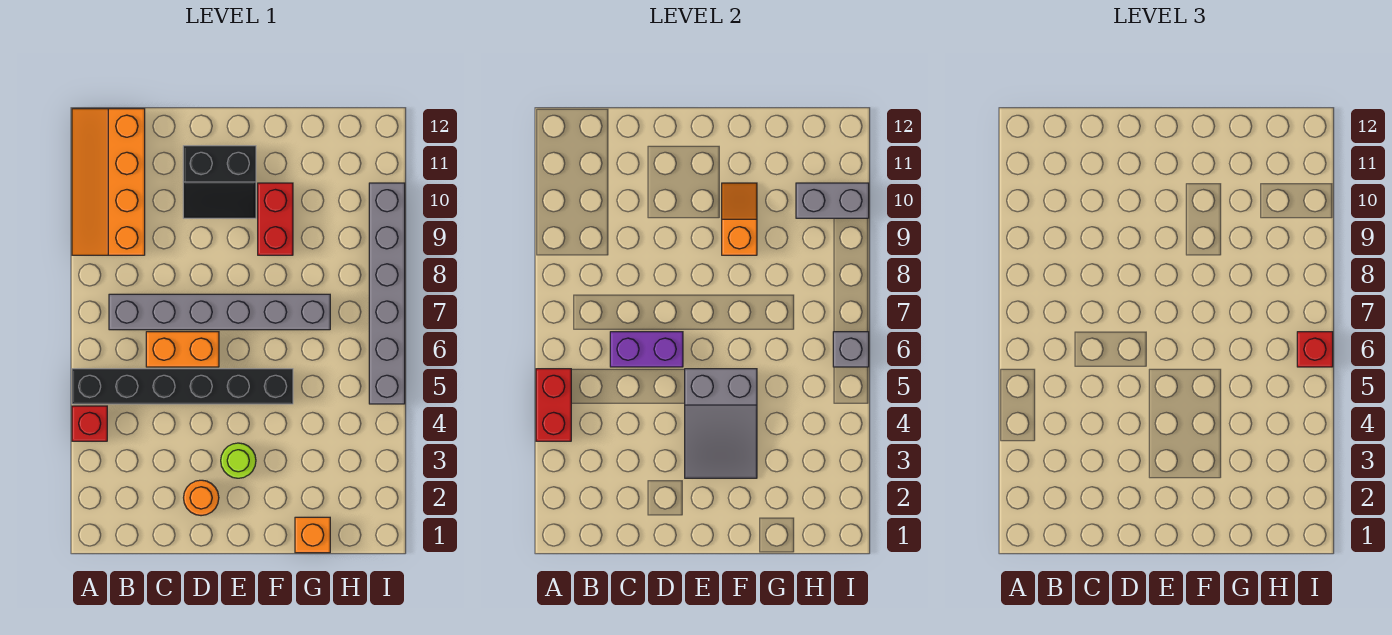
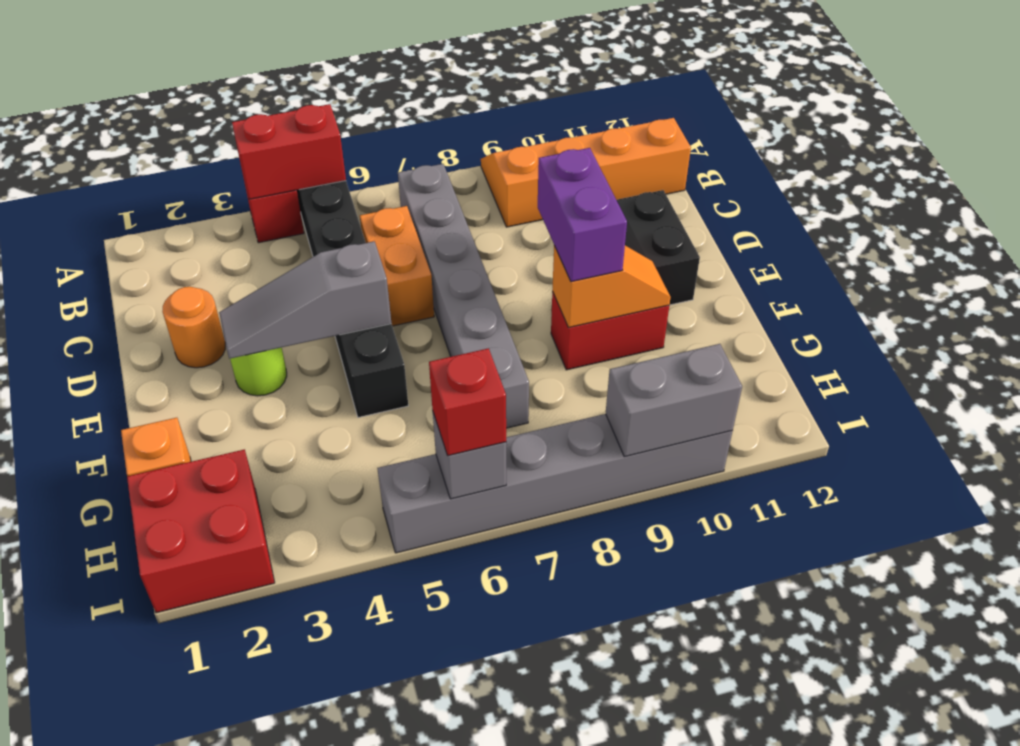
purple brick C6:D6 level 2 -> purple brick E9:F9 level 3
grey slope E3:F5 level 2 top 5 -> grey slope E3:E5 level 2 top 5
none -> red brick H1:I2 level 1
grey brick H10:I10 level 2 -> grey brick I9:I10 level 2

